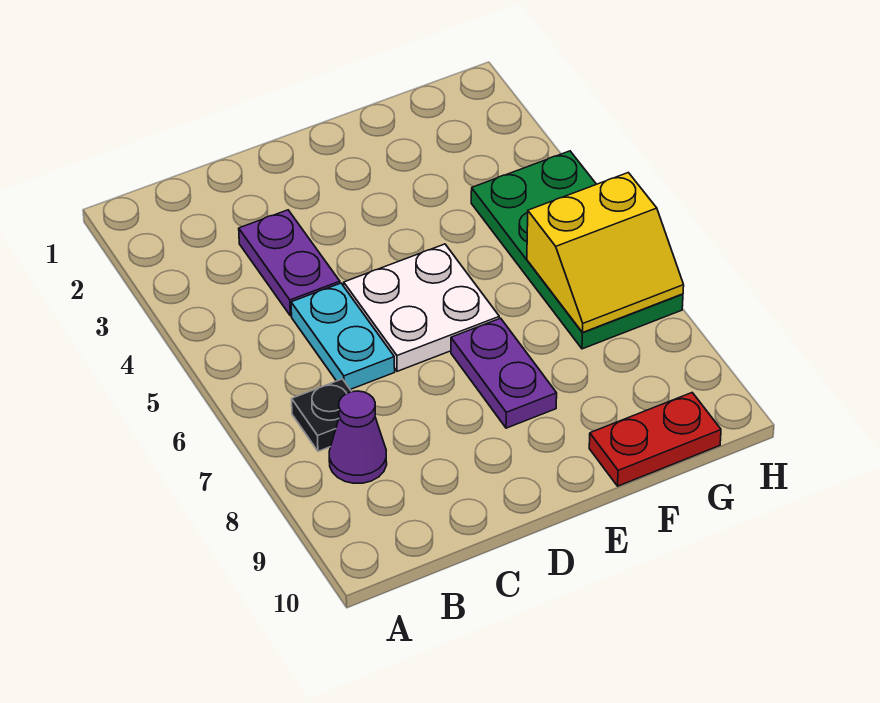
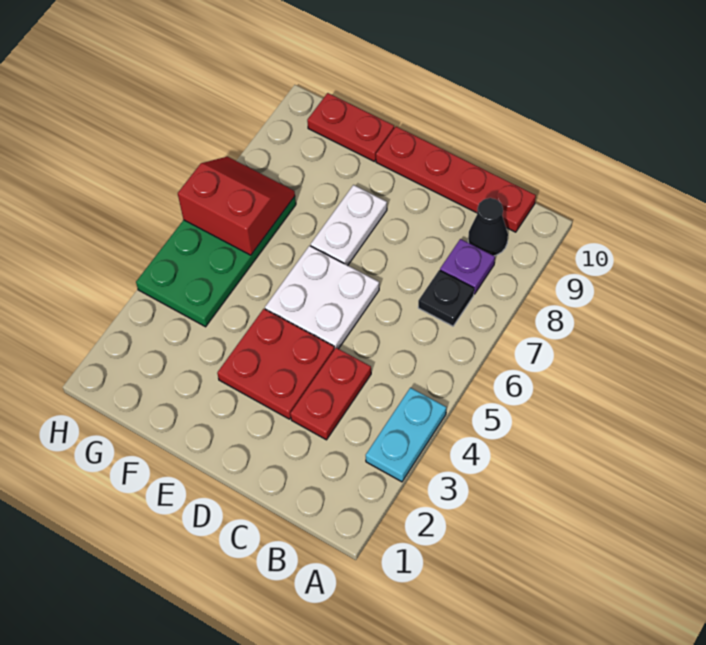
purple cone B8 level 1 -> purple plate B8 level 1
none -> black cone B9 level 1
none -> red plate B10:E10 level 1
purple plate C3:C4 level 1 -> red plate C3:C4 level 1
cyan plate C5:C6 level 1 -> cyan plate A3:A4 level 1
none -> red plate D3:E4 level 1
purple plate E7:E8 level 1 -> white plate E7:E8 level 1
yellow slope G6:H7 level 2 top 6 -> red slope G6:H7 level 2 top 6

